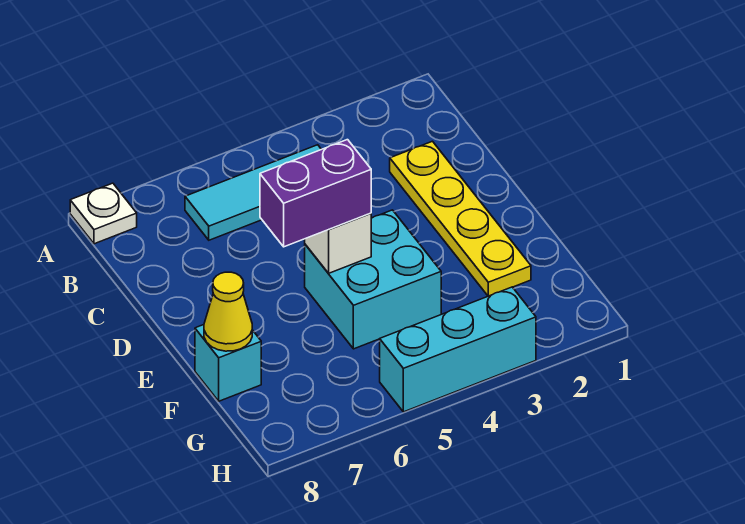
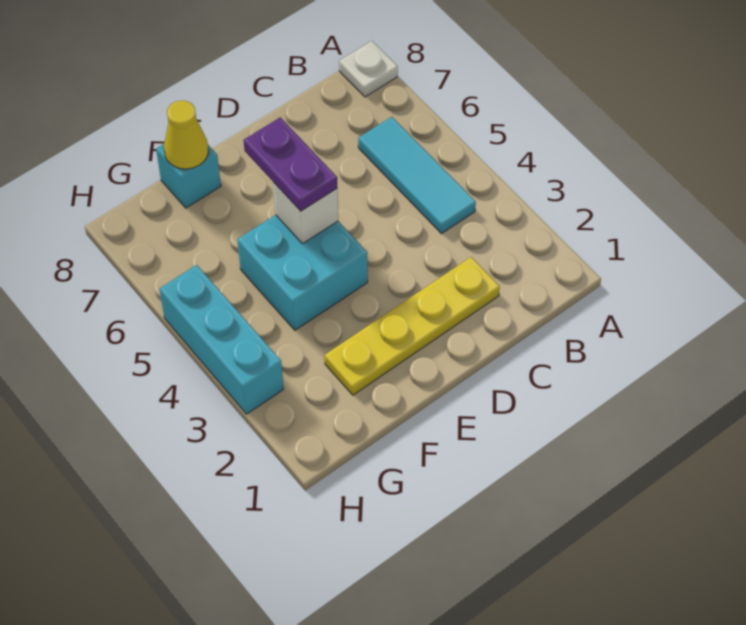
purple brick E5:E6 level 3 -> purple plate E5:E6 level 3

